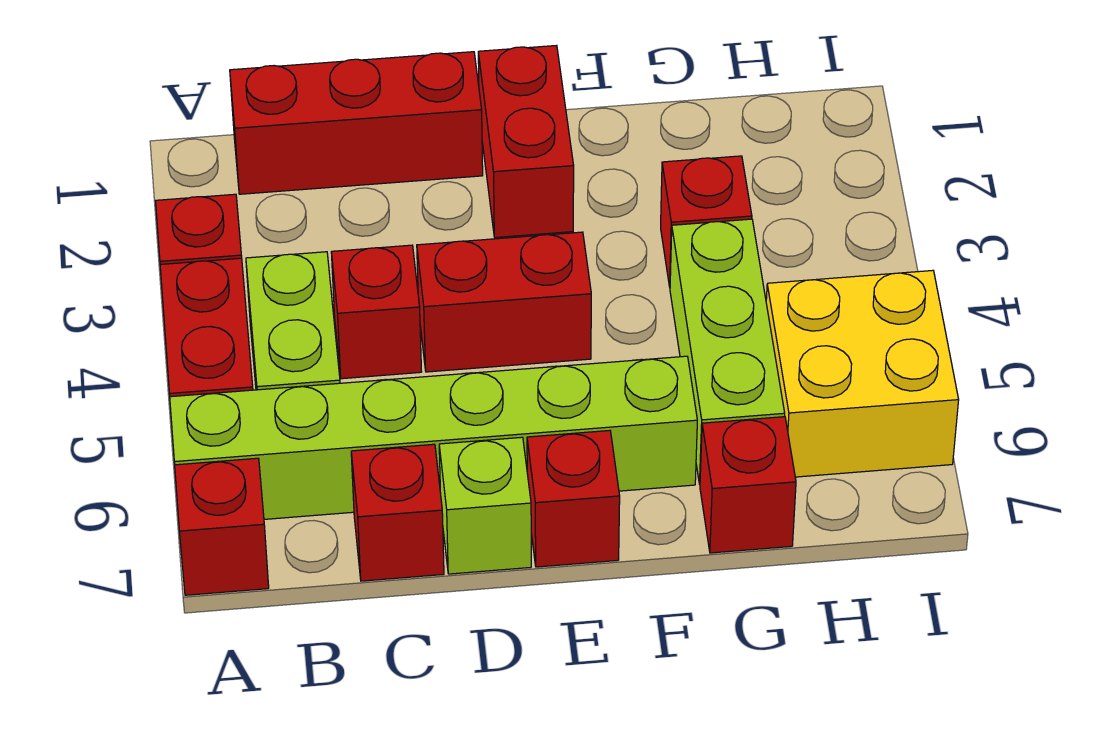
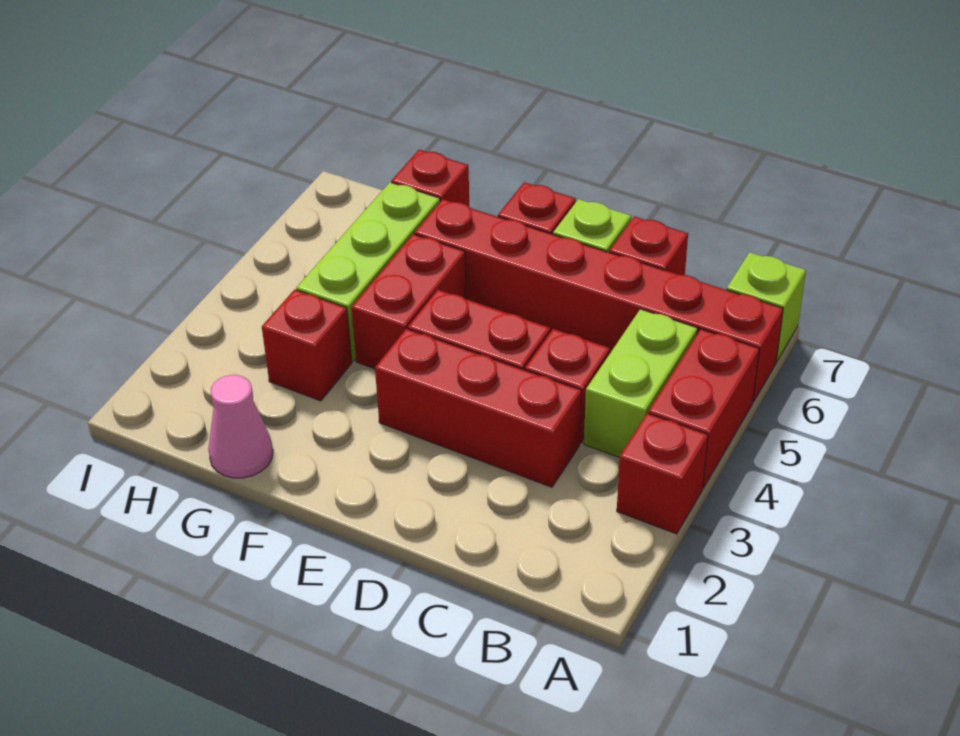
lime brick A6:F6 level 1 -> red brick A6:F6 level 1
red brick A7 level 1 -> lime brick A7 level 1
red brick B1:D1 level 1 -> red brick C3:E3 level 1
red brick E1:E2 level 1 -> red brick F4:F5 level 1
none -> pink cone G1 level 1
yellow brick H5:I6 level 1 -> none

